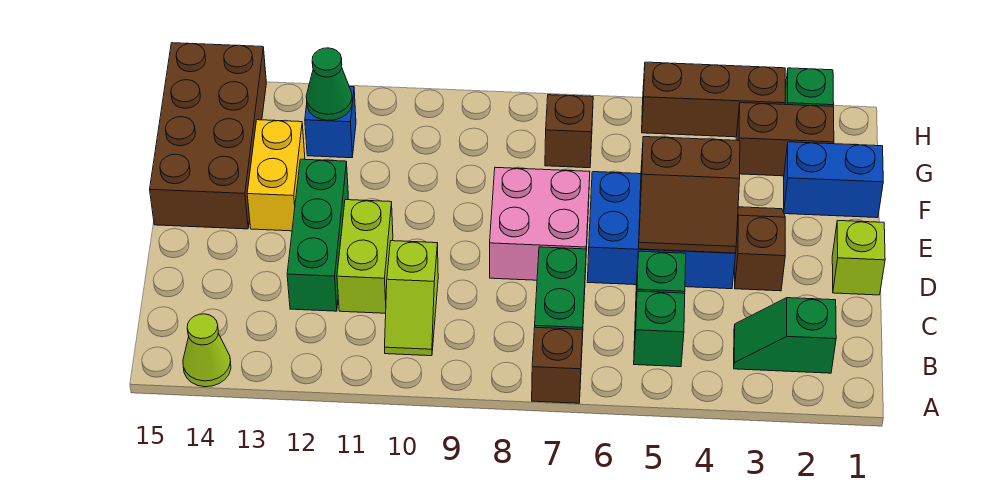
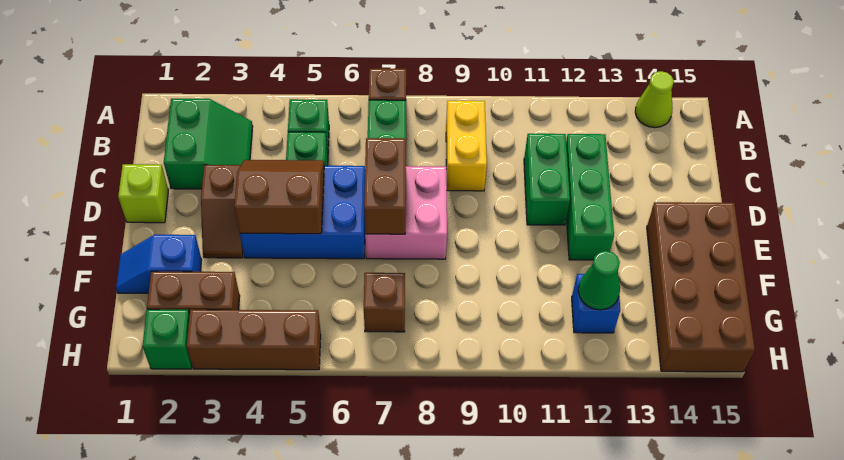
green slope B2:B3 level 1 top 2 -> green slope B2:C3 level 1 top 2
lime slope B10:C10 level 1 top C -> none
lime brick C11:D11 level 1 -> green brick C11:D11 level 1
none -> brown brick D7:E7 level 2
yellow brick E13:F13 level 1 -> yellow brick B9:C9 level 1
blue brick F1:F2 level 1 -> blue slope F1:F2 level 1 top 2

